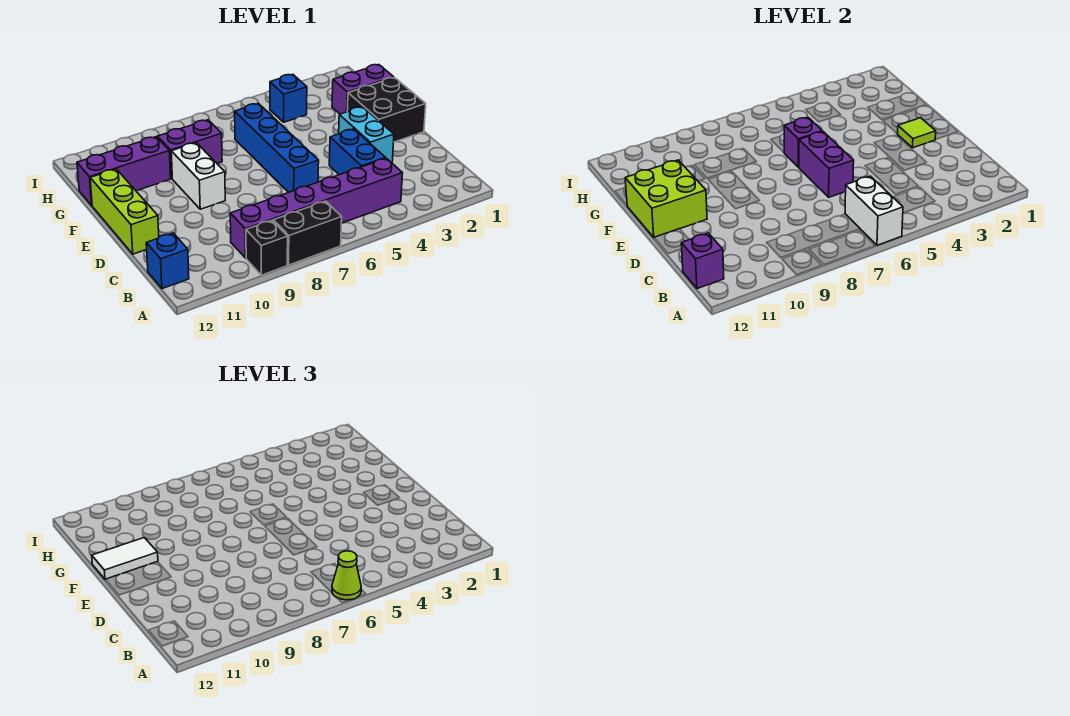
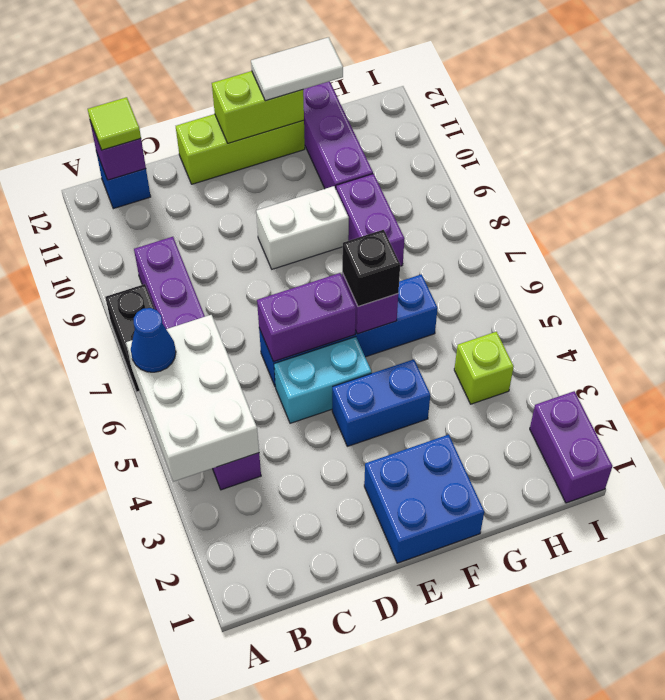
white brick A6:B6 level 2 -> white brick A4:B6 level 2
lime cone A6 level 3 -> blue cone A6 level 3
black brick A9 level 1 -> black brick F6 level 3
blue brick C4:D4 level 1 -> blue brick E4:F4 level 1
cyan brick D3:E3 level 1 -> cyan brick D5:E5 level 1
black brick E1:F2 level 1 -> blue brick E1:F2 level 1
lime tile E2 level 2 -> lime tile B12 level 3
lime brick E11:F12 level 2 -> lime brick E12:F12 level 2
white tile F11:F12 level 3 -> white tile F12:G12 level 3
purple brick G1:G2 level 1 -> purple brick I1:I2 level 1
blue brick H4 level 1 -> lime brick H4 level 1

